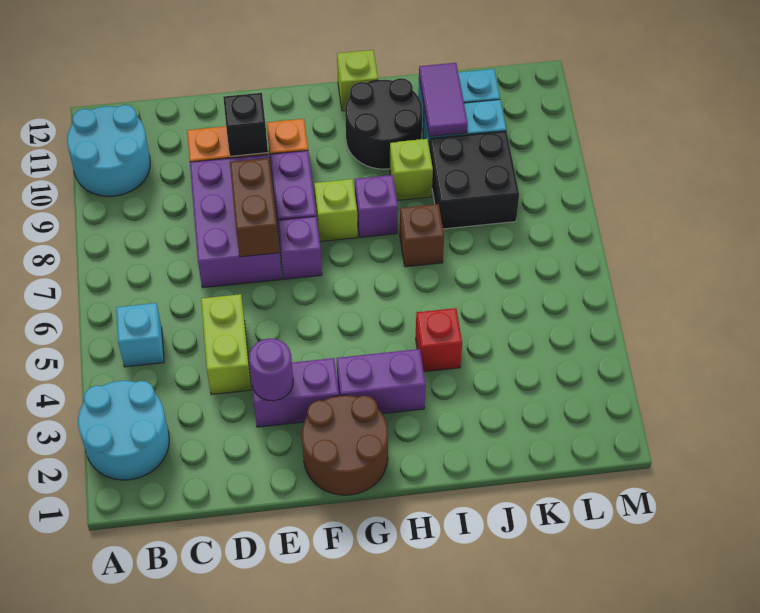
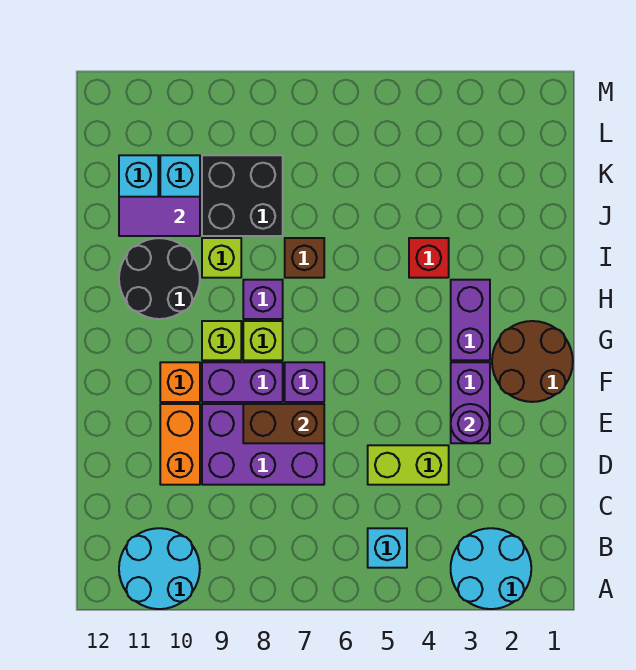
black brick E10 level 2 -> none
lime brick H12 level 1 -> lime brick G9 level 1

